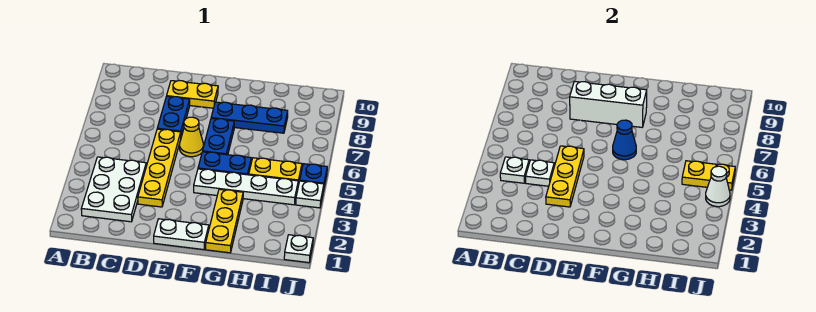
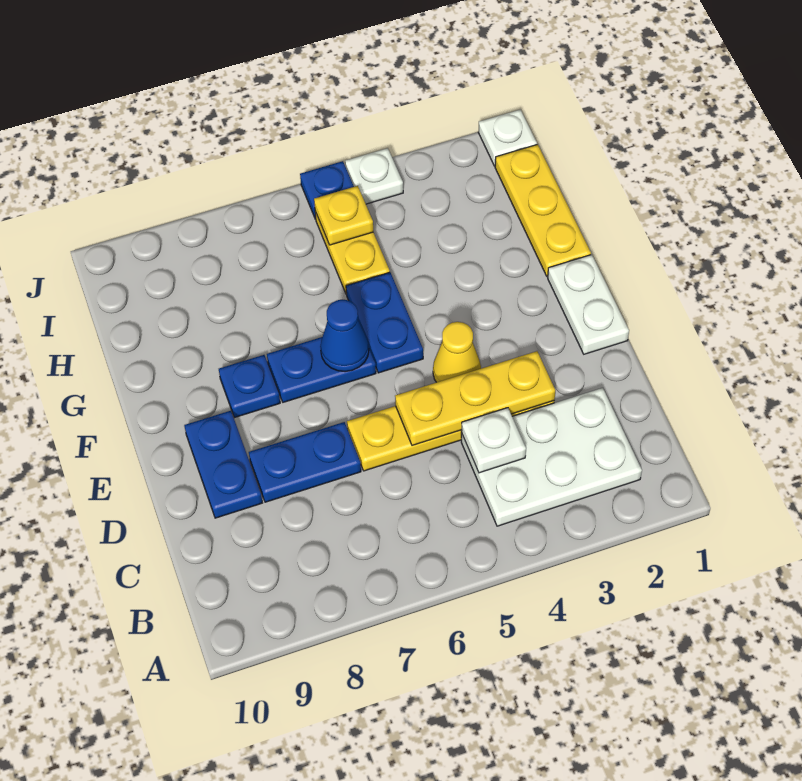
white plate B4 level 2 -> none
white brick D8:F8 level 2 -> none
yellow plate D9:E9 level 1 -> blue plate D9:E9 level 1
yellow cone E6 level 1 -> yellow cone E4 level 1
white plate F4:I4 level 1 -> none
blue plate F8:H8 level 1 -> blue plate F8 level 1
yellow plate G1:G3 level 1 -> yellow plate G1:I1 level 1
yellow plate I5:J5 level 2 -> yellow plate I5 level 2
white cone J4 level 2 -> none

